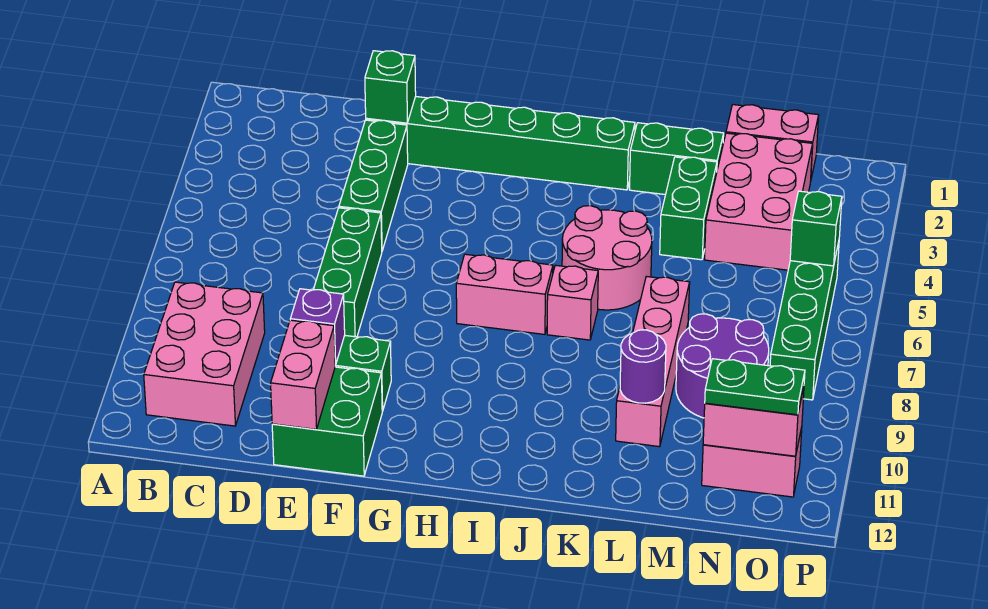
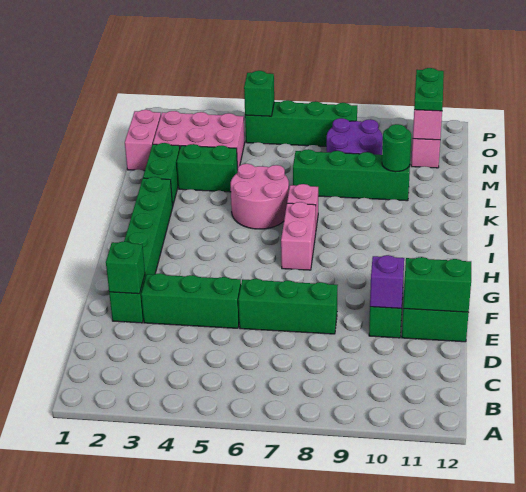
pink brick B9:C11 level 1 -> none
pink brick E11:E12 level 2 -> green brick E11:E12 level 2
pink brick L7:L10 level 1 -> green brick L7:L10 level 1
purple round brick L10 level 2 -> green round brick L10 level 2

